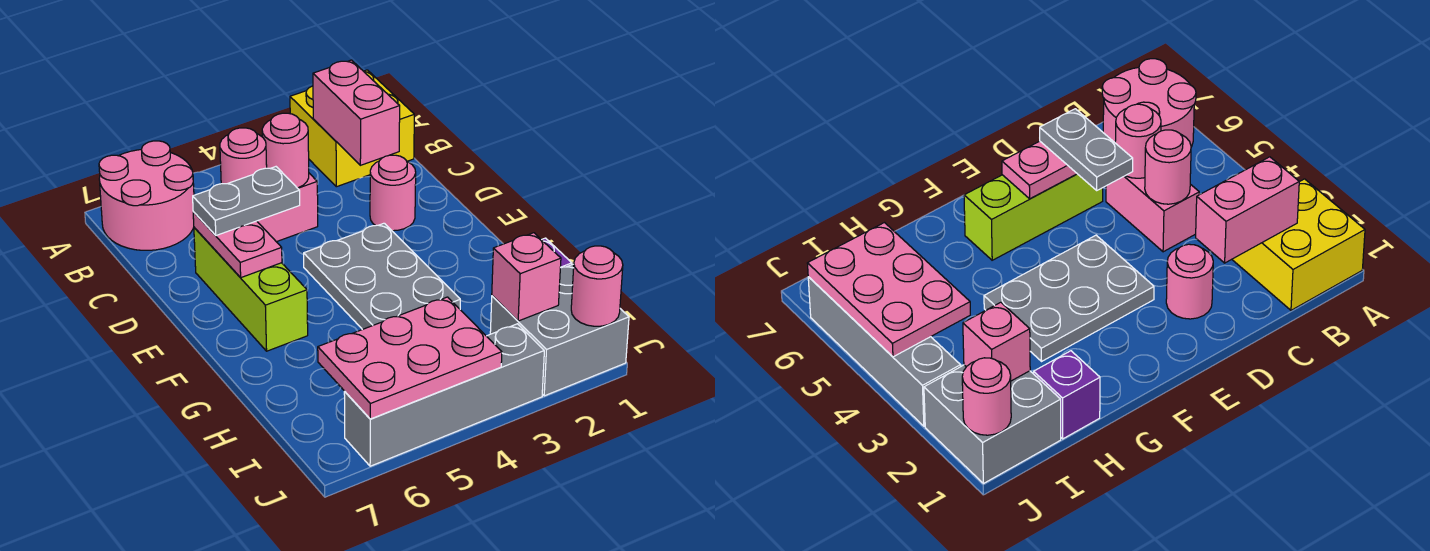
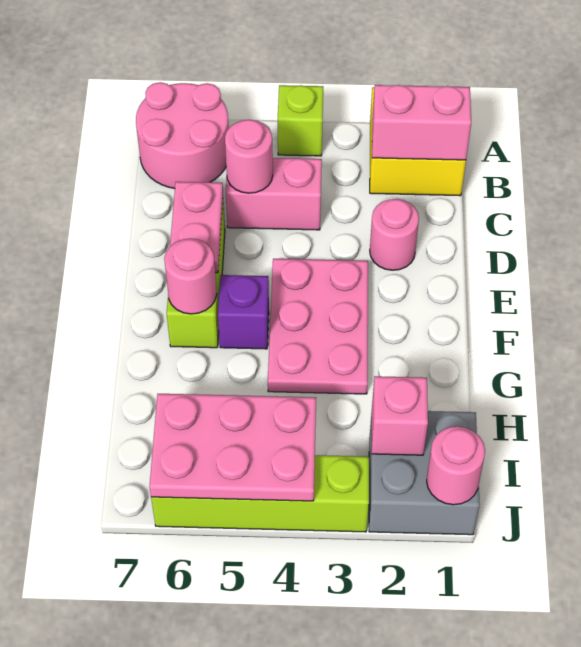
none -> lime brick A4 level 1
pink brick B2:C2 level 2 -> pink brick B1:B2 level 2
pink round brick C4 level 2 -> pink round brick F6 level 2
grey plate D5:D6 level 3 -> none
grey plate E3:G4 level 1 -> pink plate E3:G4 level 1
purple brick H1 level 1 -> purple brick F5 level 1
grey brick J3:J6 level 1 -> lime brick J3:J6 level 1

